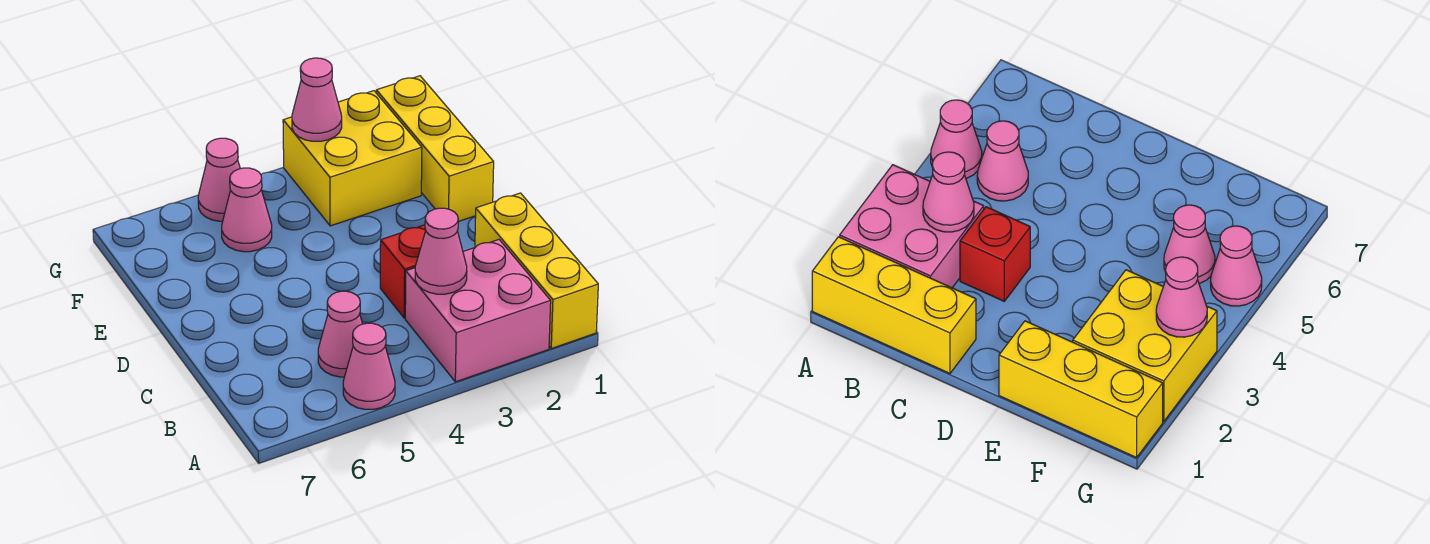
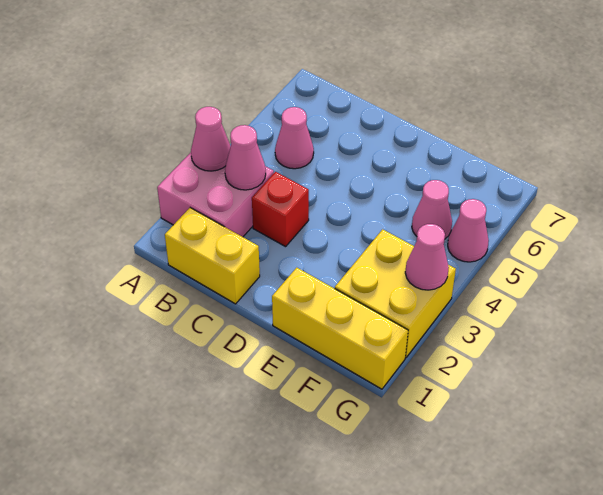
yellow brick A1:C1 level 1 -> yellow brick B1:C1 level 1
pink cone A5 level 1 -> pink cone A3 level 2

